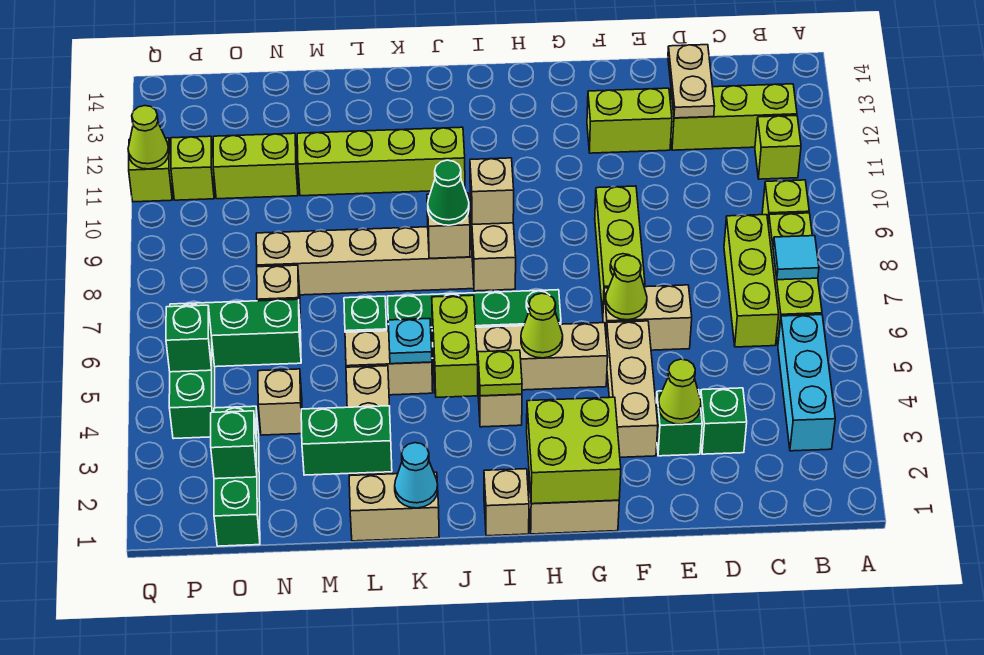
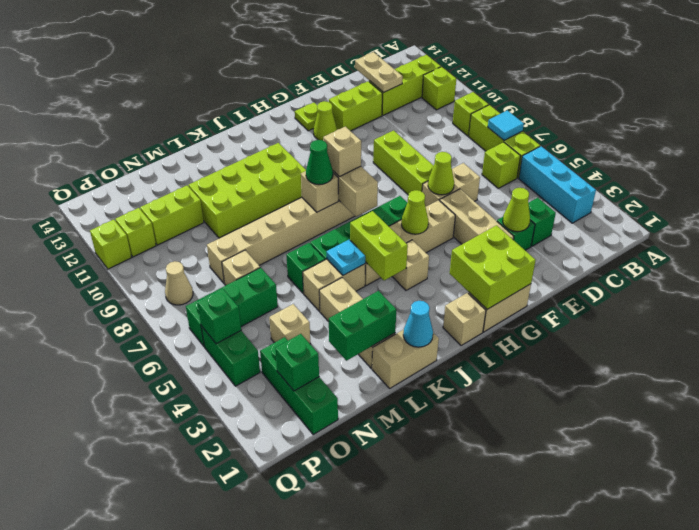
lime brick C6:C8 level 1 -> lime brick C6 level 1
lime plate I4 level 2 -> lime plate G13 level 1
lime brick J11:M11 level 1 -> lime brick J10:M11 level 1
none -> tan cone P8 level 1
lime cone Q11 level 2 -> lime cone G12 level 1

